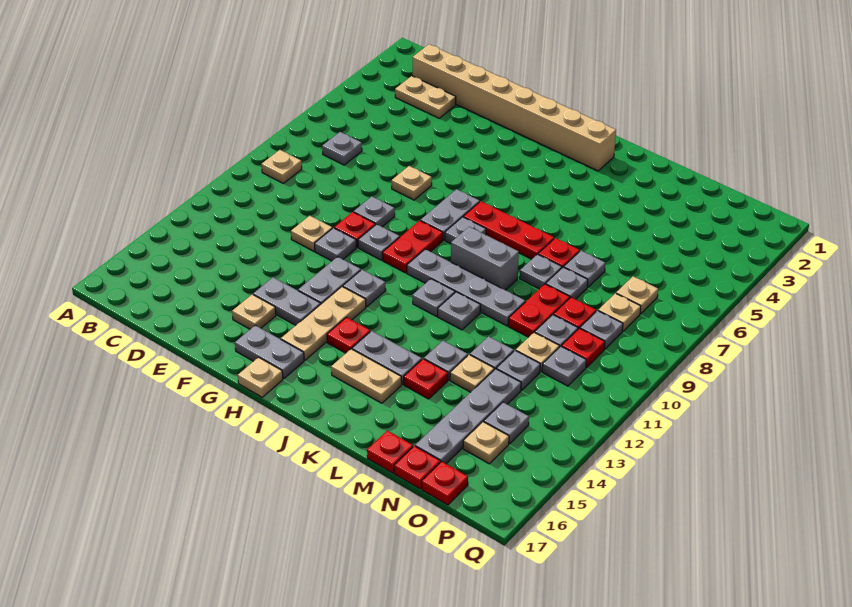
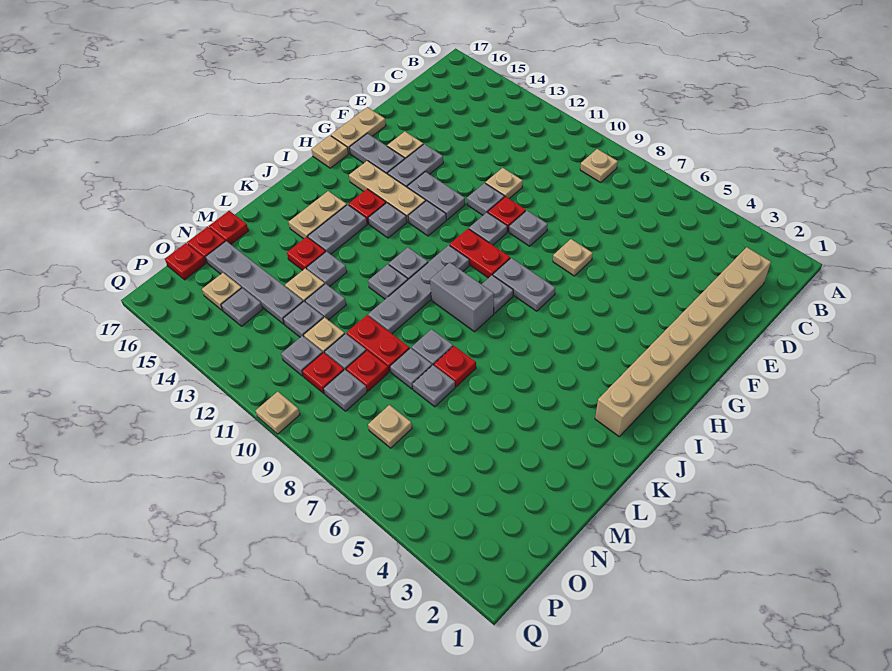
tan plate C3:D3 level 1 -> tan plate F17:G17 level 1
grey plate C7 level 1 -> grey plate I13 level 1
grey plate G16:H16 level 1 -> grey plate G15:G16 level 1
red plate I7:K7 level 1 -> none
grey brick J9:K9 level 1 -> grey brick J8:J9 level 1
tan plate O8 level 1 -> tan plate Q10 level 1

